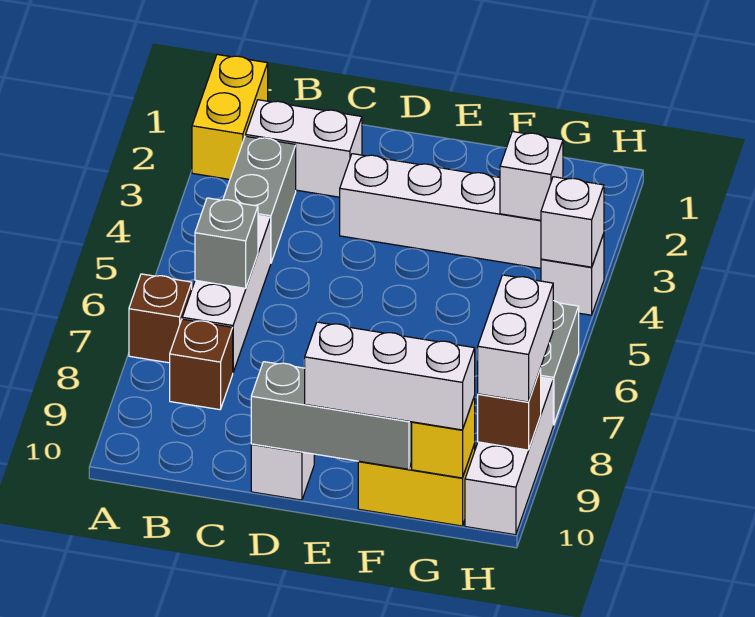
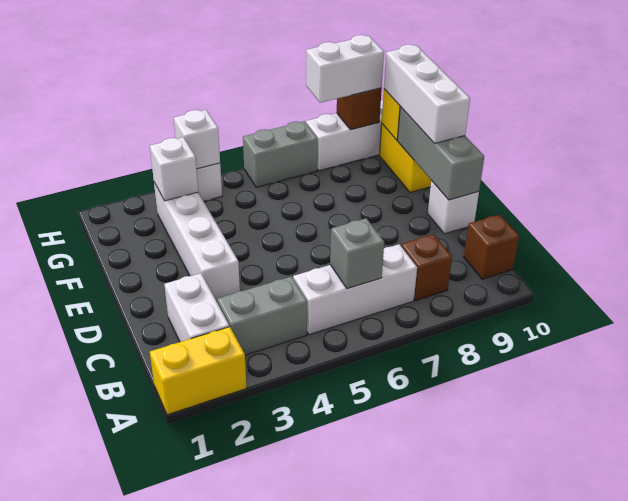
brown brick A7 level 1 -> brown brick B10 level 1

